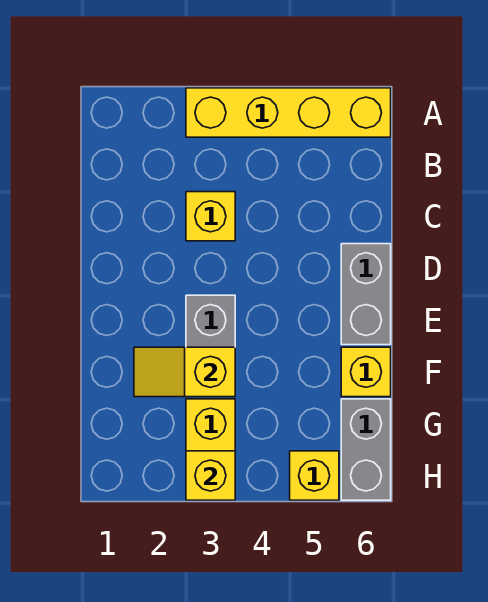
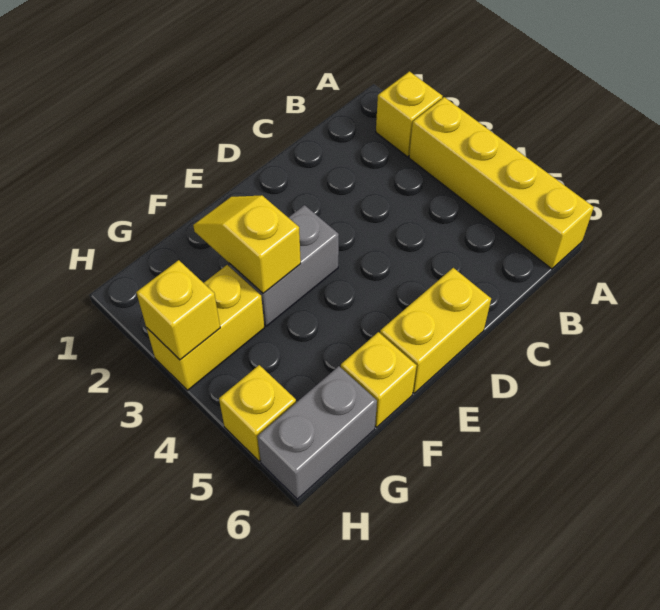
yellow brick C3 level 1 -> yellow brick A2 level 1
grey brick D6:E6 level 1 -> yellow brick D6:E6 level 1

